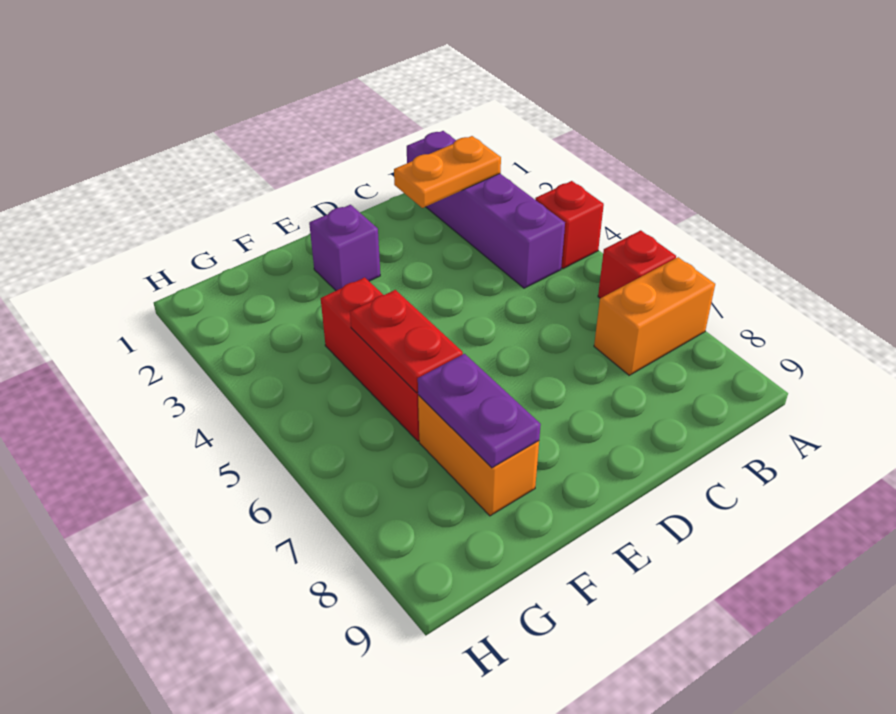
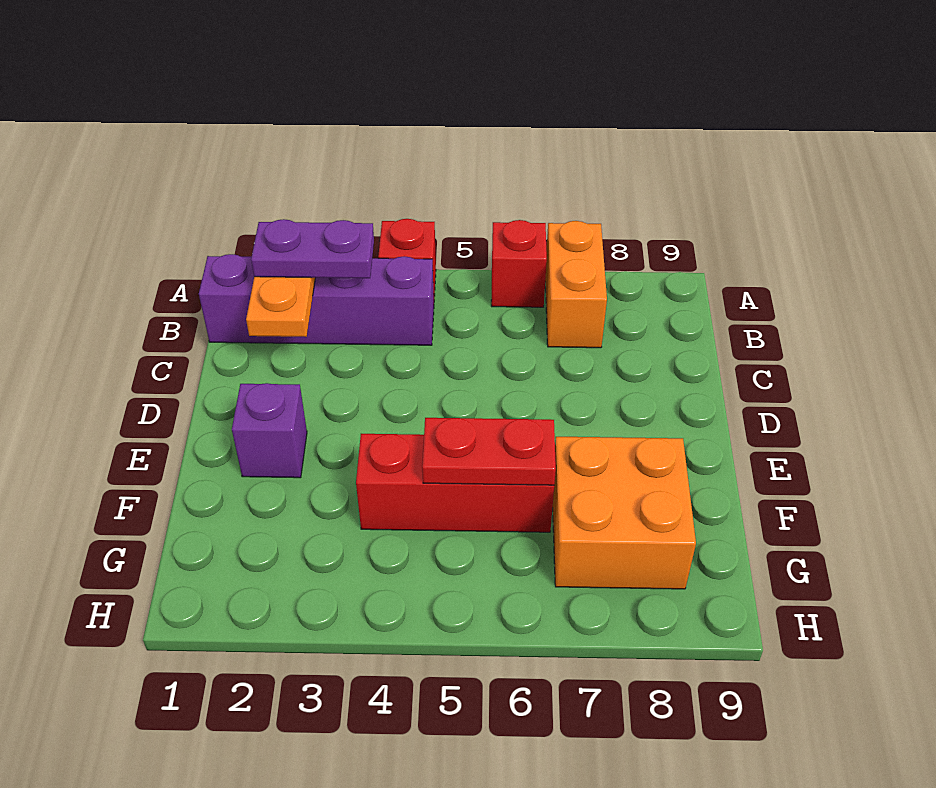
orange brick F7:F8 level 1 -> orange brick F7:G8 level 1
purple plate F7:F8 level 2 -> purple plate B2:B3 level 3

